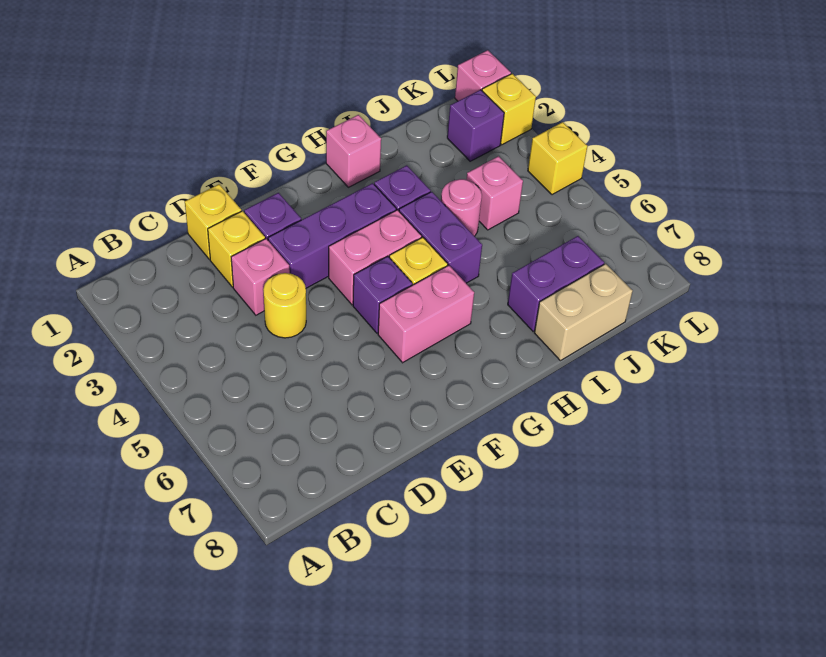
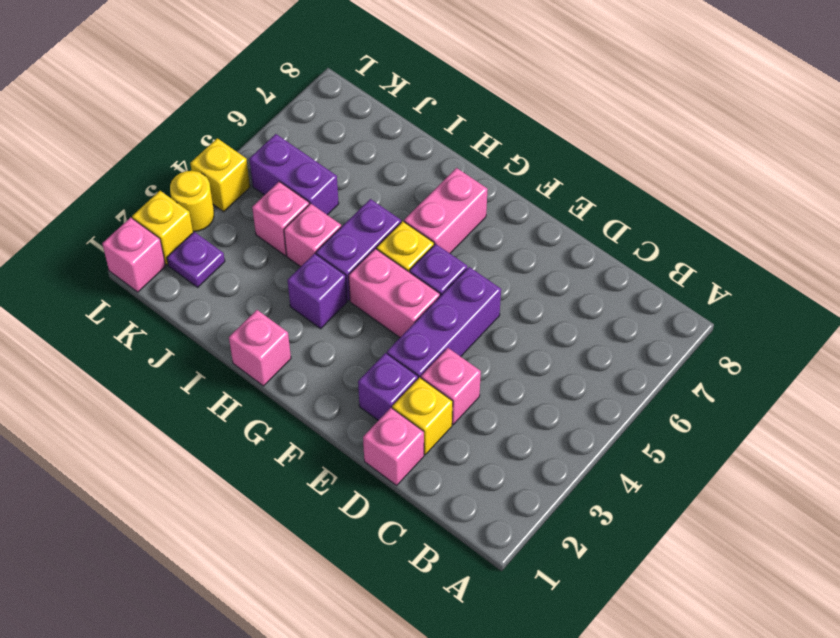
yellow brick D1 level 1 -> pink brick D1 level 1
yellow round brick D4 level 1 -> yellow round brick L3 level 1
purple brick E3:G3 level 1 -> purple brick E3:E5 level 1
pink brick F6:G6 level 1 -> pink brick G6:G7 level 1
pink round brick I4 level 1 -> pink brick I4 level 1
purple brick I7:J7 level 1 -> purple brick J5:K5 level 1
tan brick I8:J8 level 1 -> none
purple brick K2 level 1 -> purple plate K2 level 1

